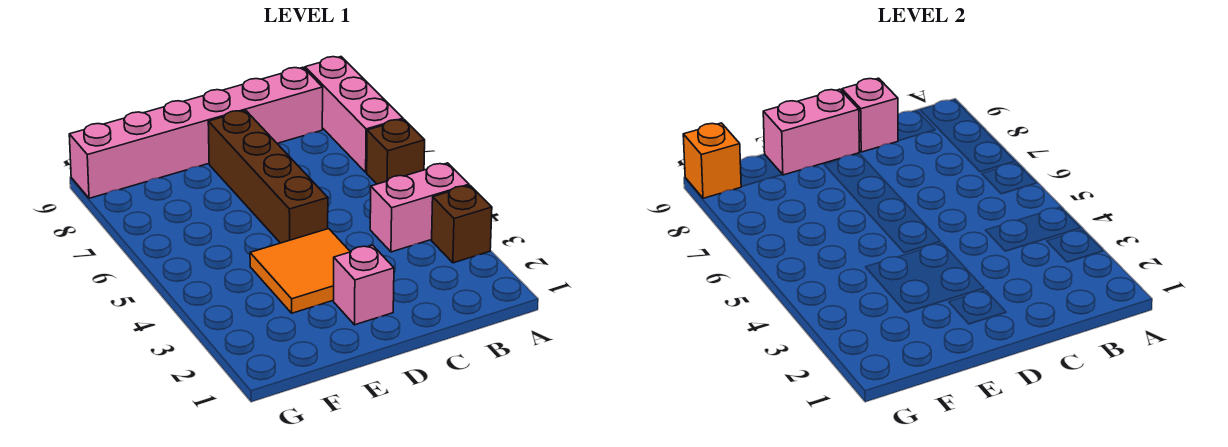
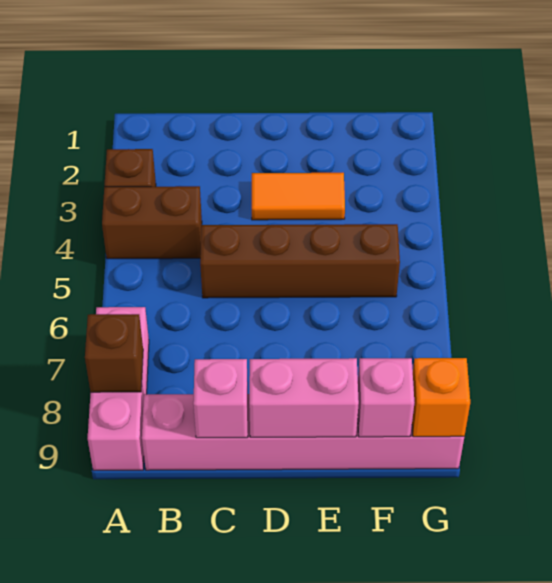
pink brick A4:B4 level 1 -> brown brick A4:B4 level 1
brown brick A6 level 1 -> brown brick A8 level 2
pink brick D2 level 1 -> pink brick F9 level 2
orange tile D3:E4 level 1 -> orange tile D3:E3 level 1
brown brick D5:D8 level 1 -> brown brick C5:F5 level 1

